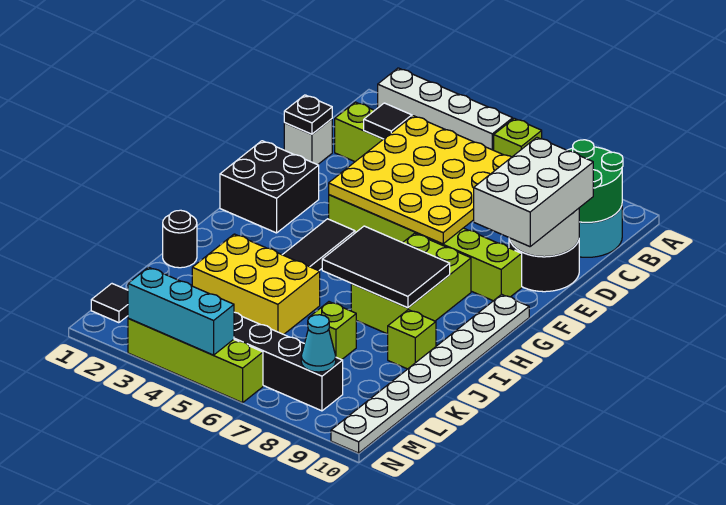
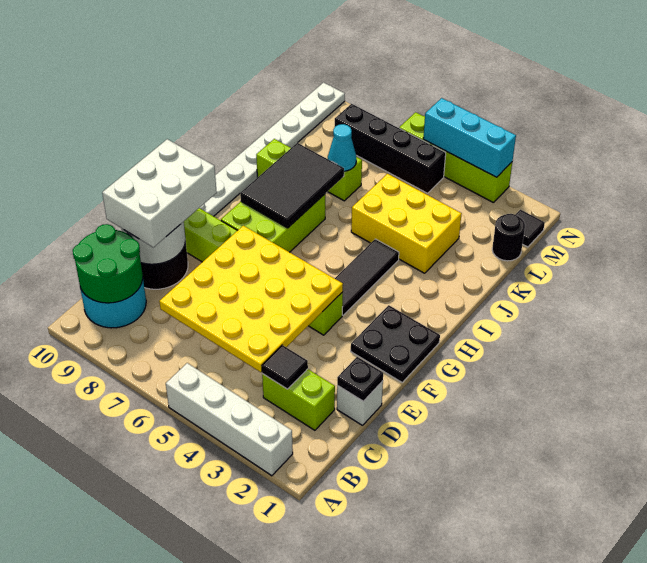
lime brick A6 level 1 -> none
black brick F1:G2 level 1 -> black plate F1:G2 level 1
black tile H6:I8 level 2 -> black tile H7:J8 level 2
black round brick J1 level 1 -> black round brick L1 level 1
cyan cone M8 level 2 -> cyan cone K7 level 2

